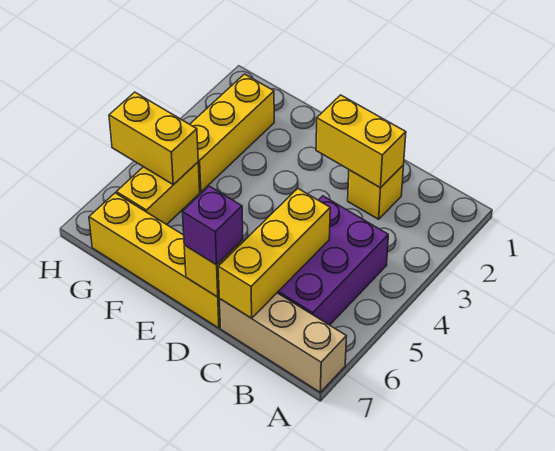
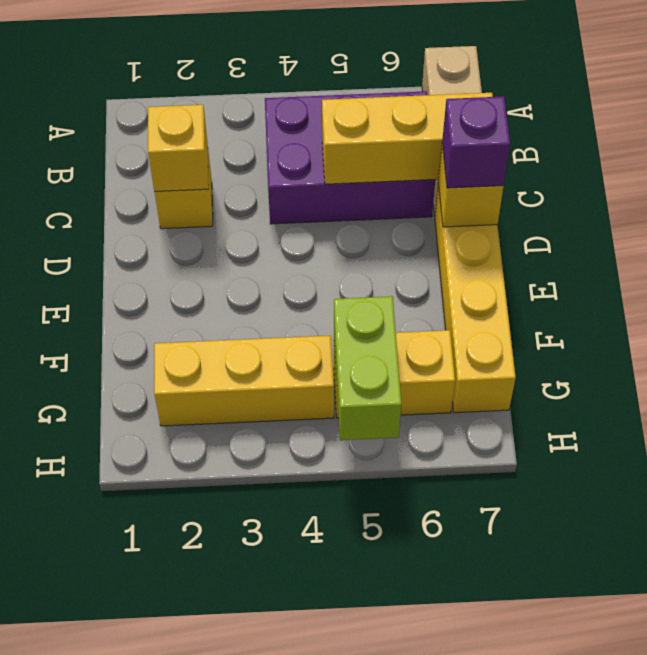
yellow brick C2:D2 level 2 -> yellow brick C2 level 2
yellow brick G5:H5 level 2 -> lime brick G5:H5 level 2

